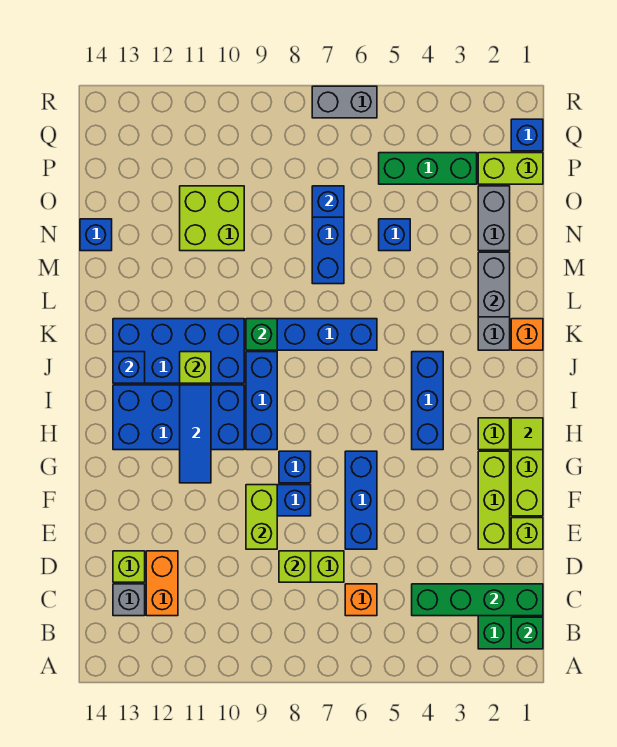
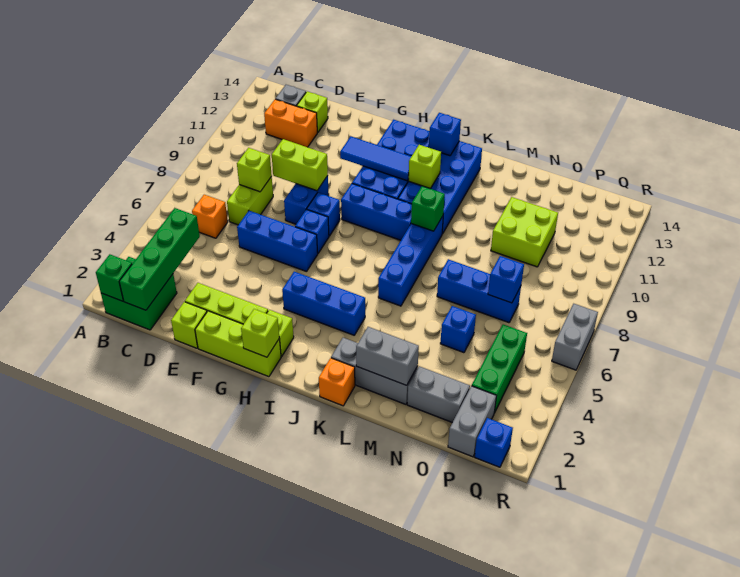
lime tile H1 level 2 -> lime brick H1 level 2
blue brick N14 level 1 -> blue brick G7 level 1
lime brick P1:P2 level 1 -> grey brick P1:P2 level 1

